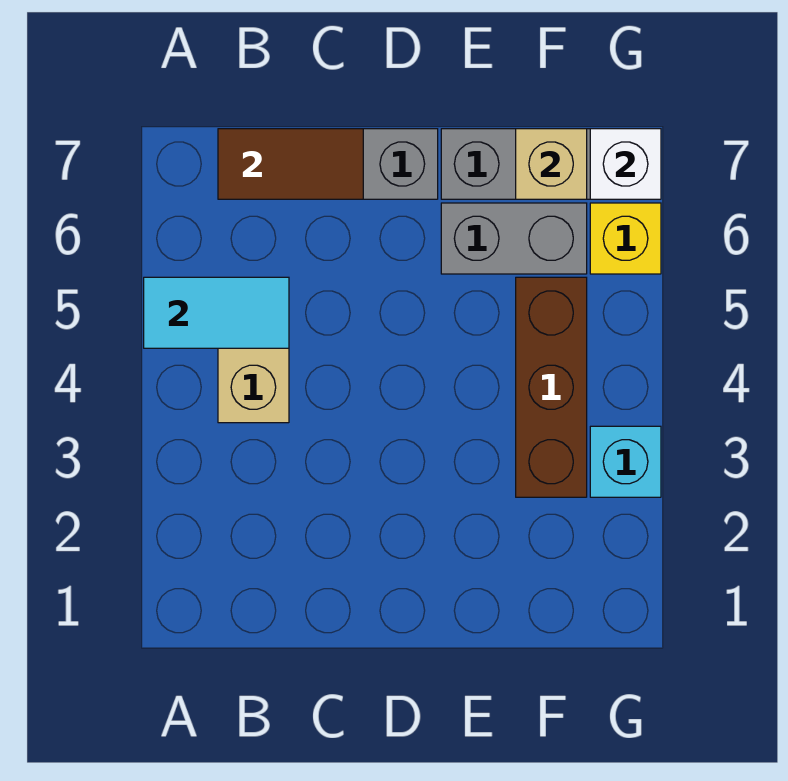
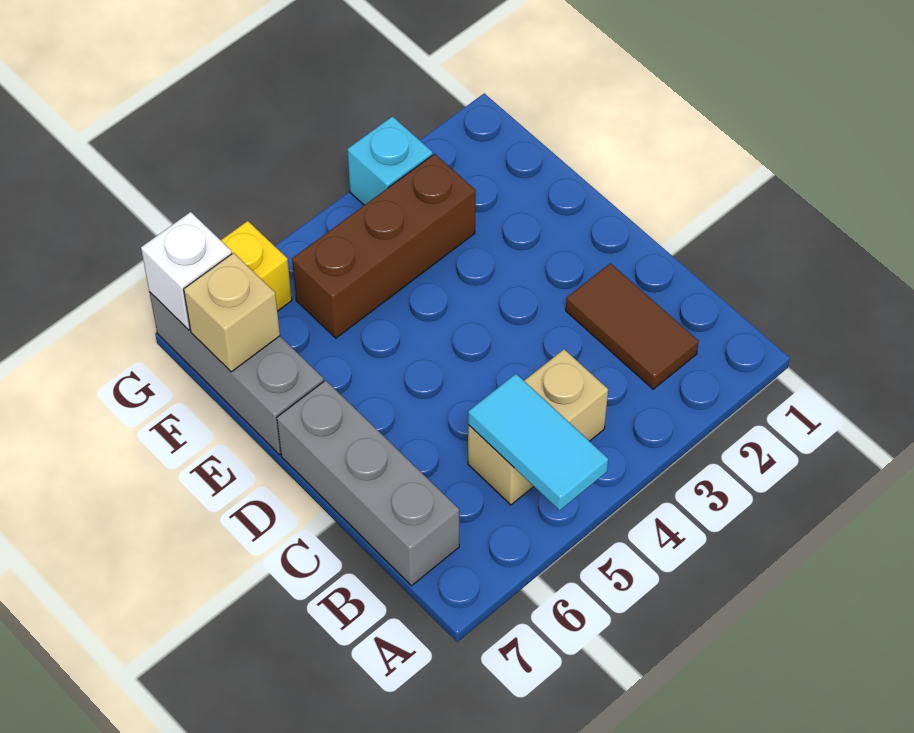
brown tile B7:C7 level 2 -> brown tile B2:C2 level 1
grey brick E6:F6 level 1 -> none

